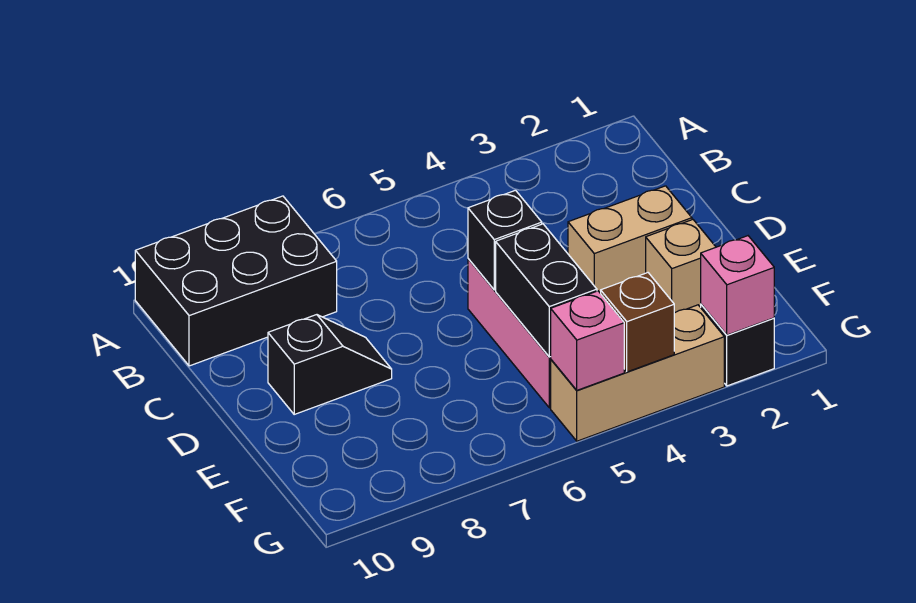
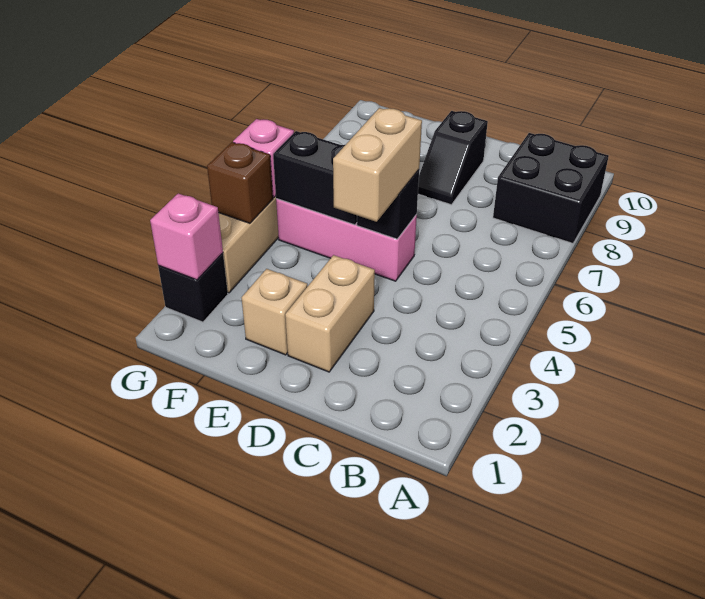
black brick A8:B10 level 1 -> black brick A8:B9 level 1
none -> tan brick D4:D5 level 3

